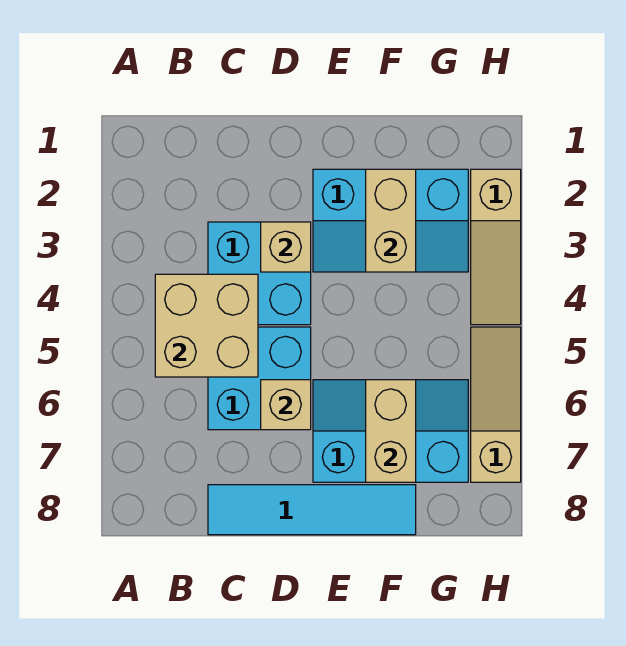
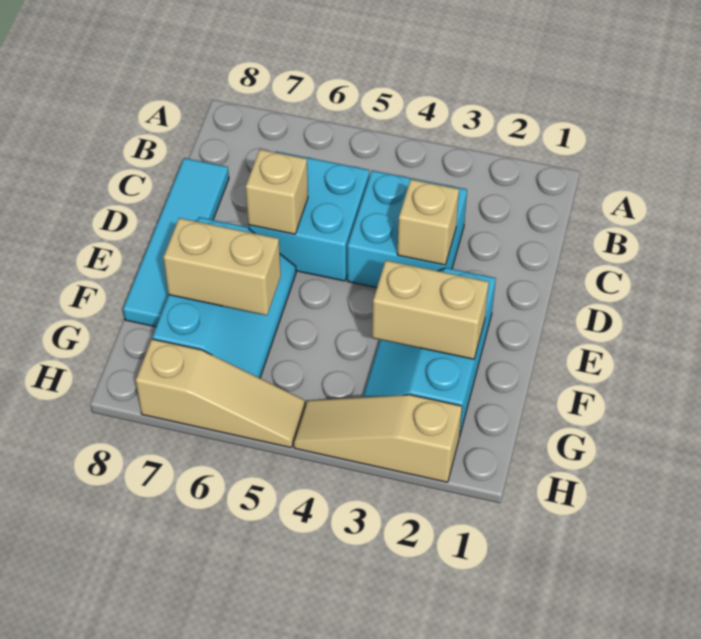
tan brick B4:C5 level 2 -> none

